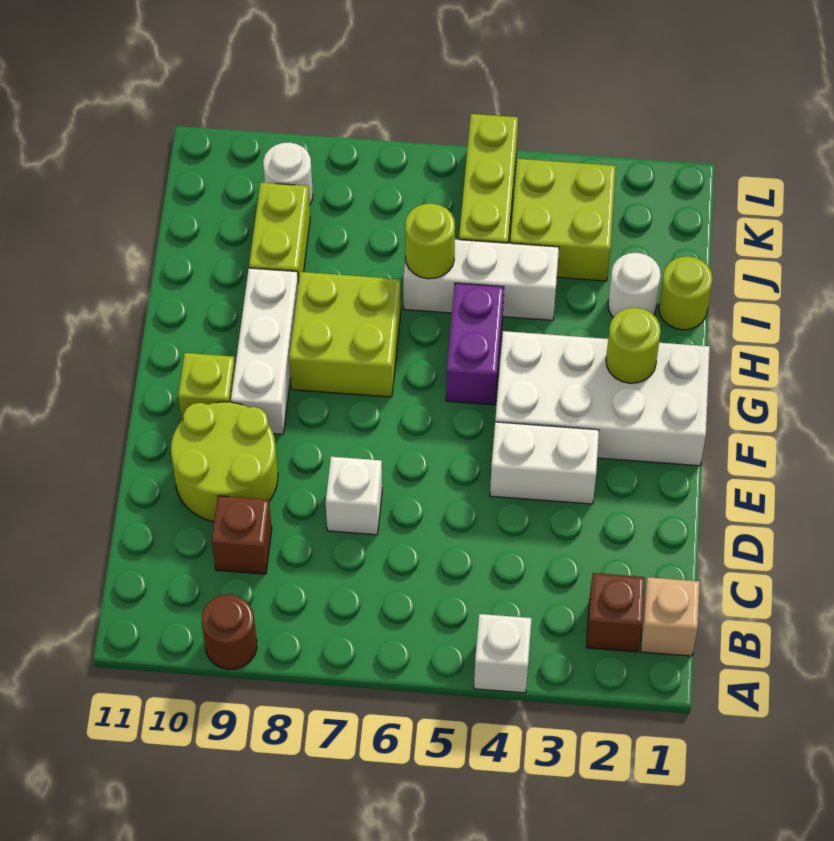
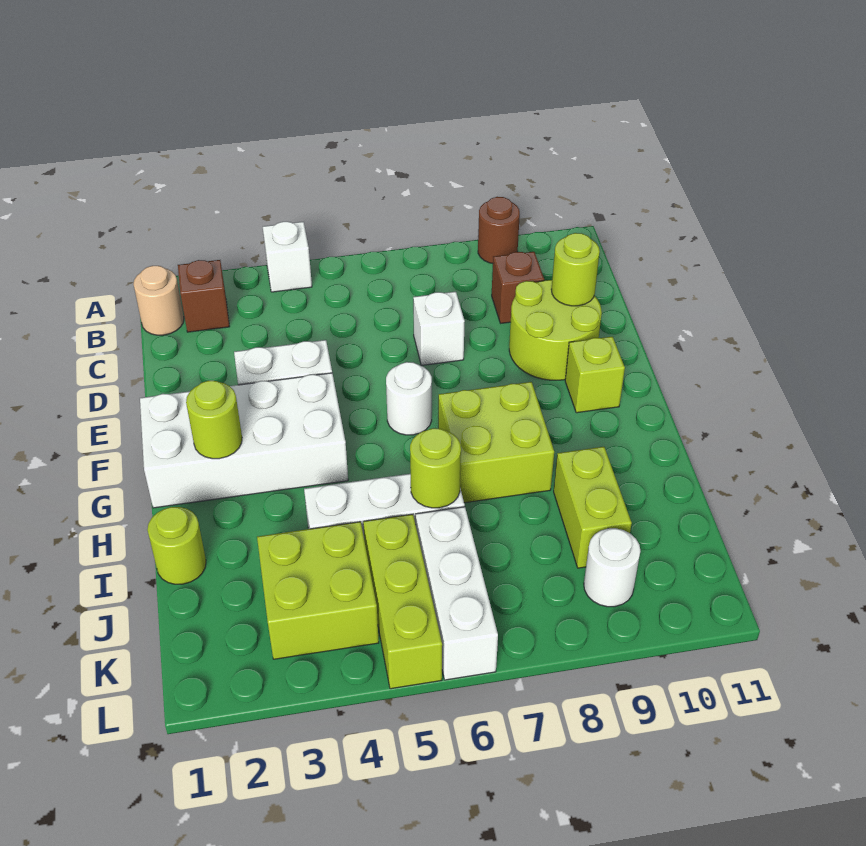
tan brick B1 level 1 -> tan round brick B1 level 1
none -> lime round brick D10 level 2
white brick F9:H9 level 1 -> white brick J6:L6 level 1
purple brick G5:H5 level 1 -> none
white round brick I2 level 1 -> white round brick F6 level 1

